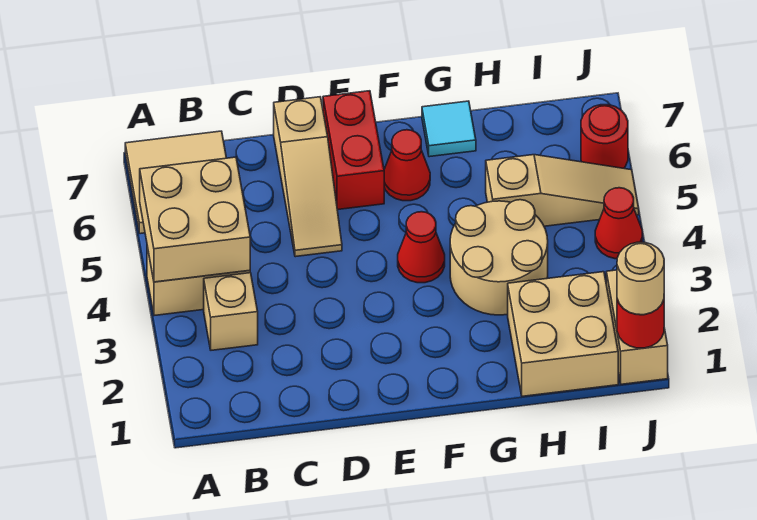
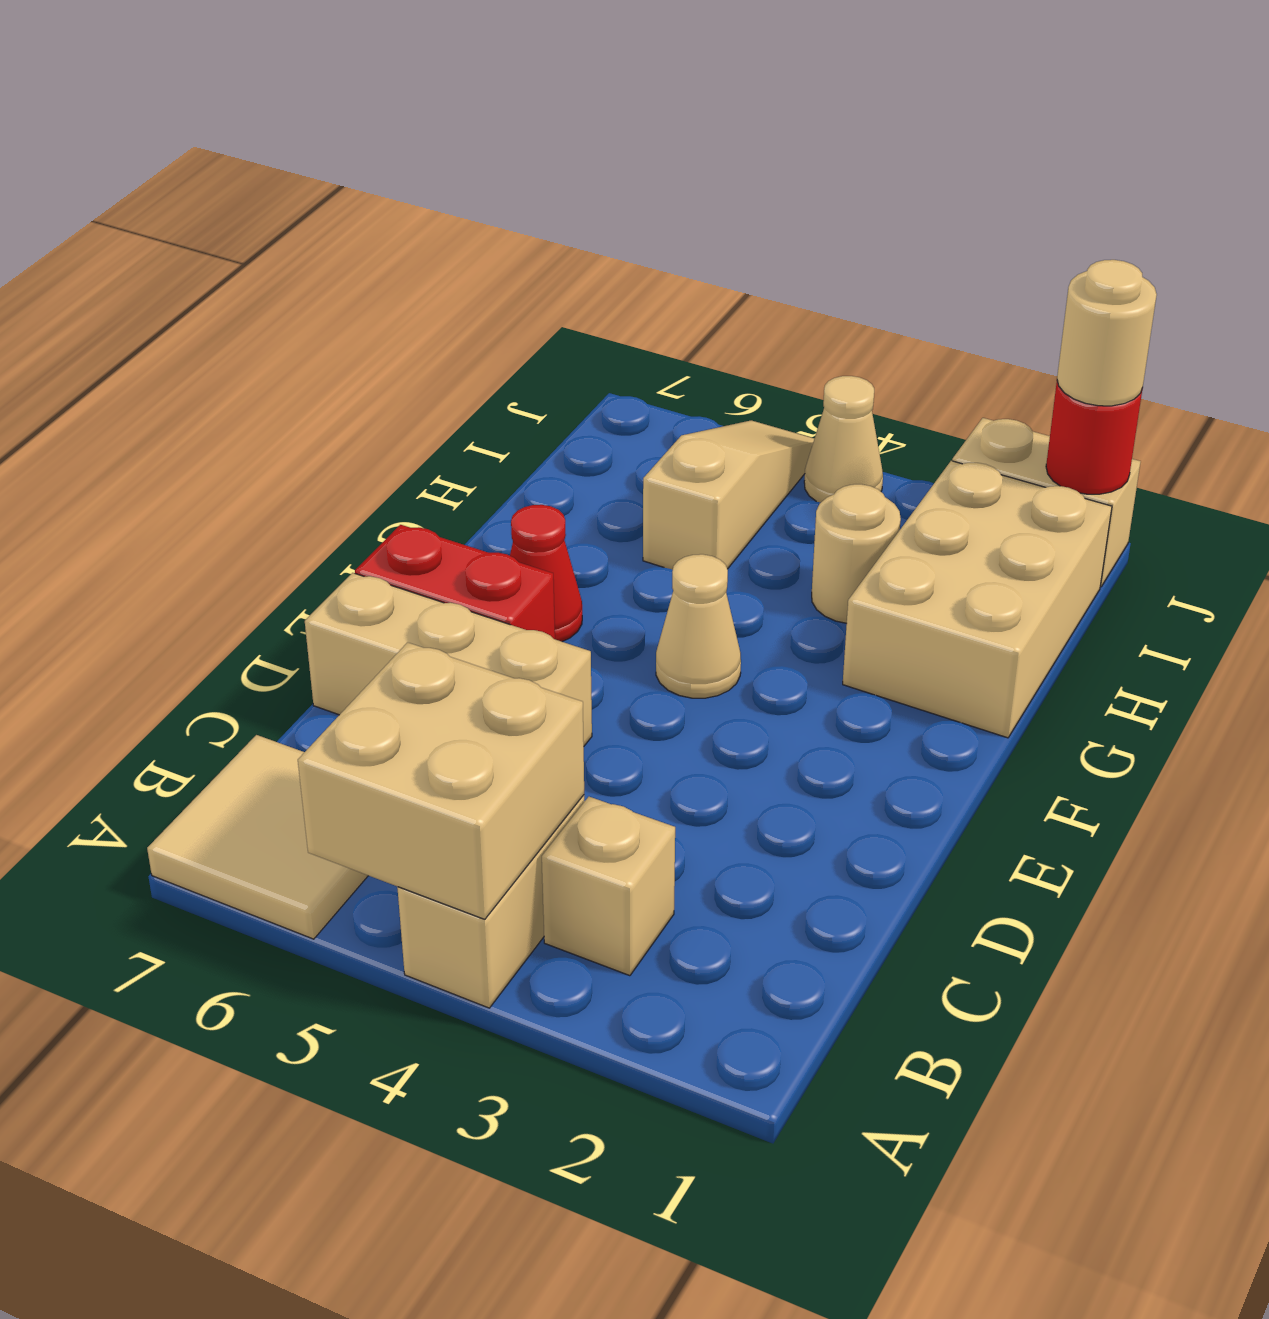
tan slope D5:D7 level 1 top 7 -> tan brick D5:D7 level 1
red cone F4 level 1 -> tan cone F4 level 1
tan round brick G3:H4 level 1 -> tan round brick H3 level 1
cyan tile G7 level 1 -> none
tan brick H1:I2 level 1 -> tan brick G1:I2 level 1
red cone J4 level 1 -> tan cone J4 level 1
red round brick J6 level 1 -> none

